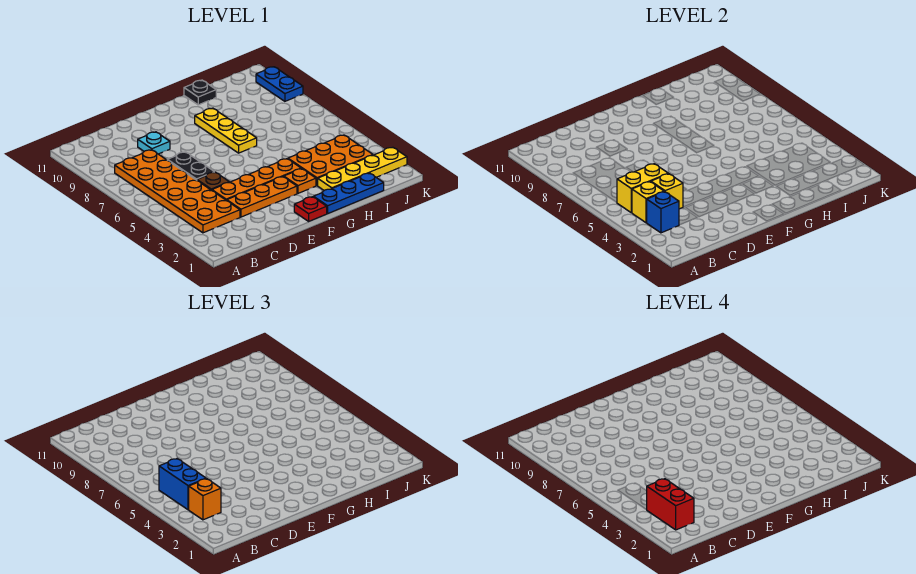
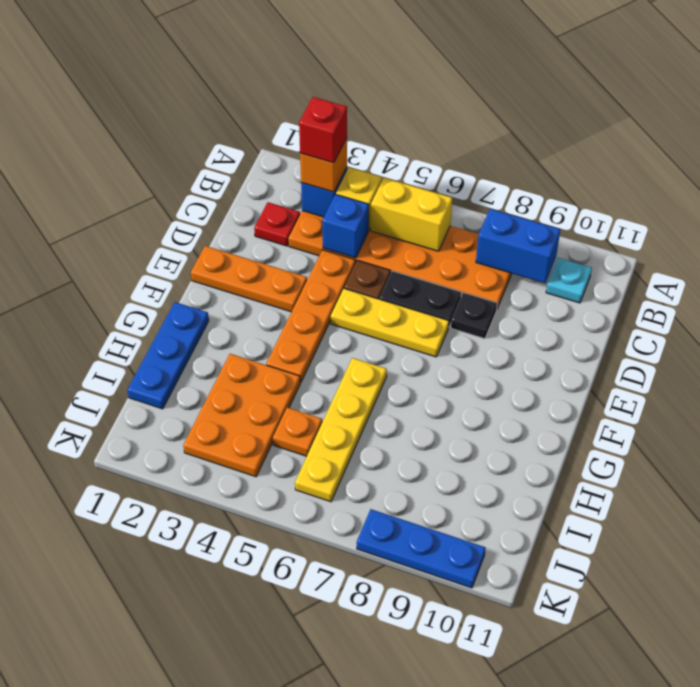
red brick B2:B3 level 4 -> red brick B3 level 4
blue brick B4:B5 level 3 -> blue brick B8:B9 level 2
yellow brick B5:C5 level 2 -> yellow brick B5:B6 level 2
yellow brick C4 level 2 -> blue brick C4 level 2
orange plate D3:F3 level 1 -> orange plate E1:E3 level 1
cyan plate D9 level 1 -> cyan plate B10 level 1
red plate F1 level 1 -> red plate C2 level 1
orange plate G3 level 1 -> orange plate I5 level 1
yellow plate G7:G9 level 1 -> yellow plate E5:E7 level 1
yellow plate H2:K2 level 1 -> yellow plate G6:J6 level 1
black plate H11 level 1 -> black plate D8 level 1
blue plate K9:K10 level 1 -> blue plate K8:K10 level 1

